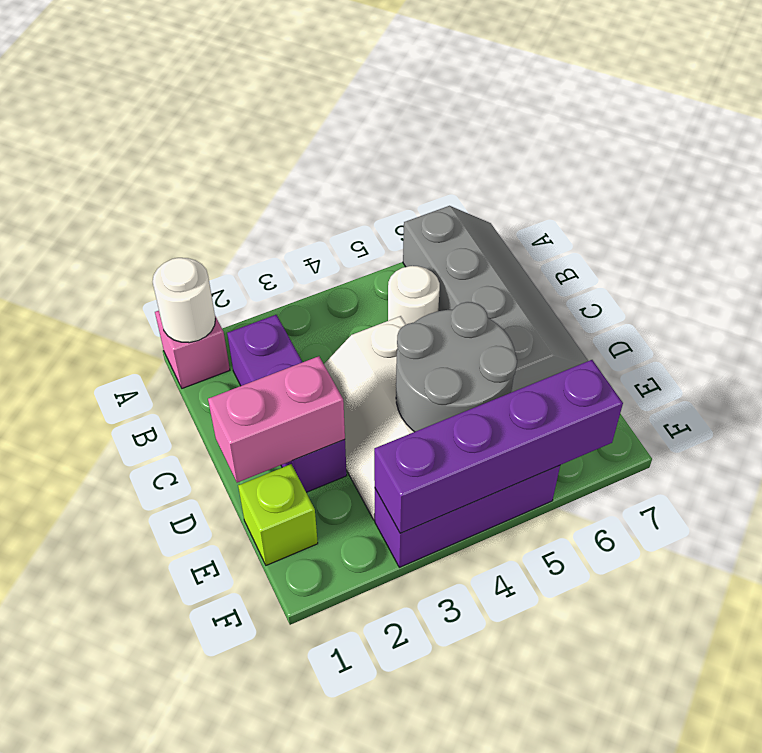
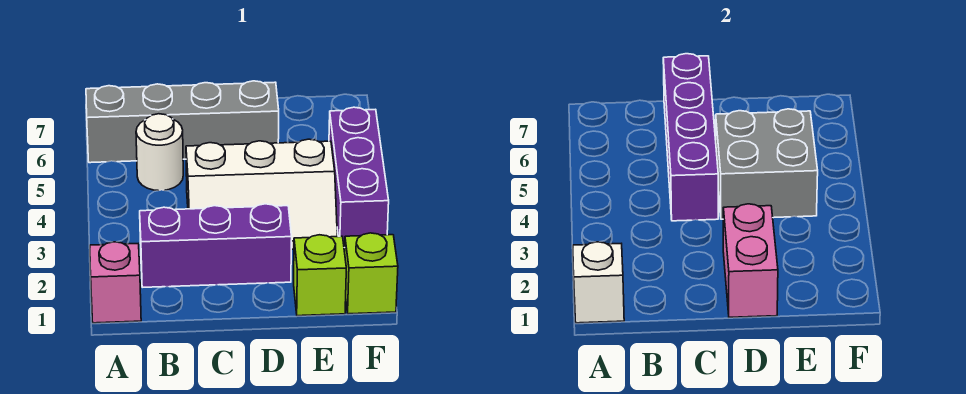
white round brick A1 level 2 -> white brick A1 level 2
grey round brick D4:E5 level 2 -> grey brick D4:E5 level 2
none -> lime brick F1 level 1
purple brick F3:F6 level 2 -> purple brick C4:C7 level 2

